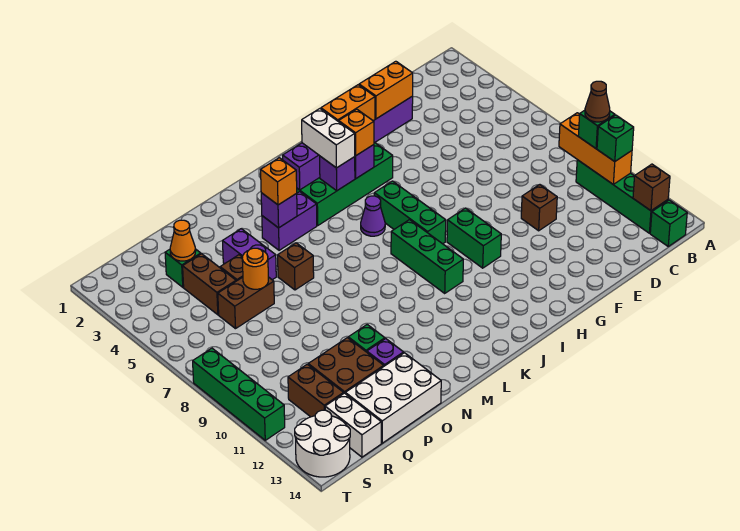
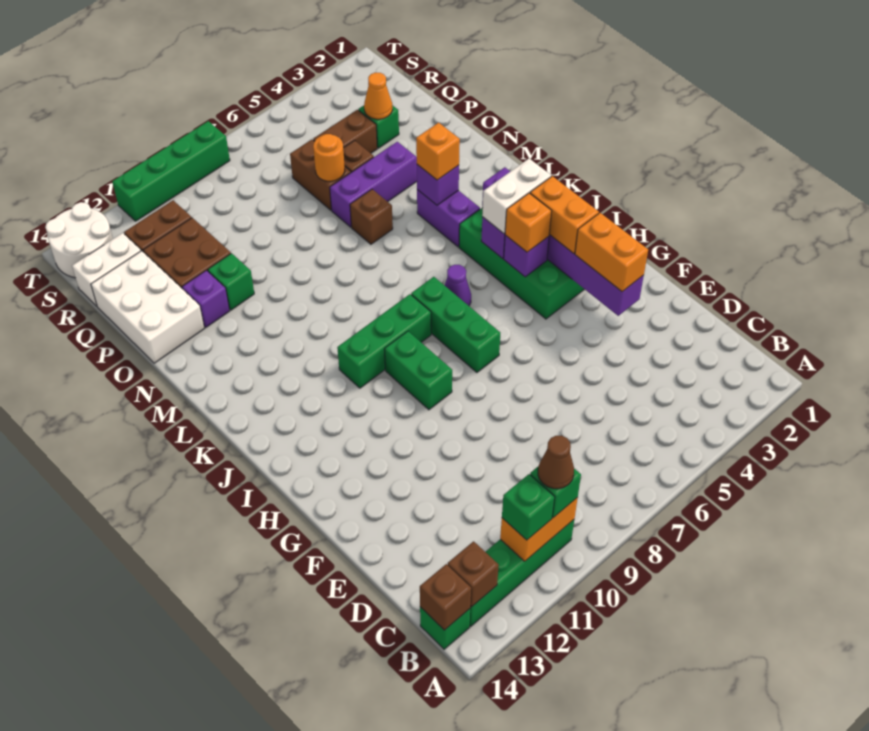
orange brick B9:B11 level 2 -> orange brick B10:B11 level 2
brown brick E10 level 1 -> brown brick B14 level 2
green brick H9:H10 level 1 -> green brick H9:I9 level 1
green brick I6:I8 level 1 -> green brick H7:J7 level 1
purple brick O4:O5 level 1 -> purple brick O4:O6 level 1

